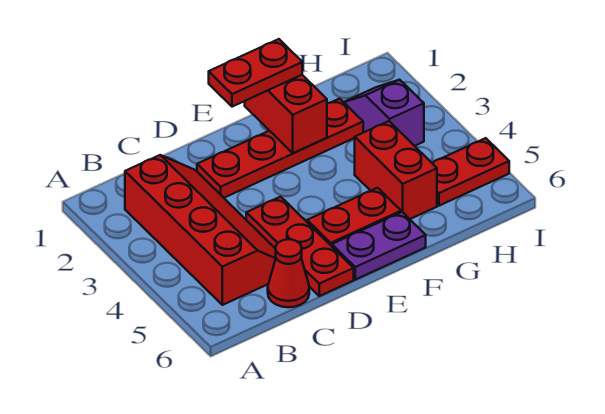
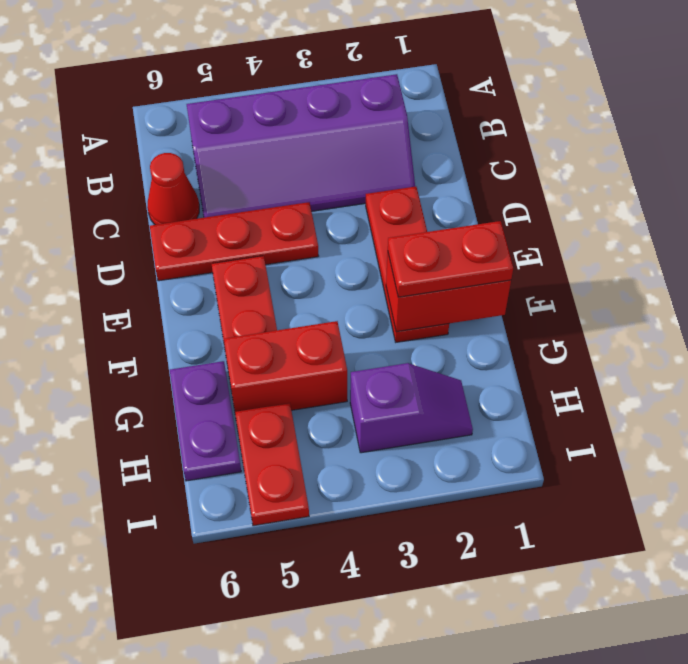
red slope B2:C5 level 1 top B -> purple slope B2:C5 level 1 top B
red plate D2:G2 level 1 -> red plate D2:F2 level 1
red plate E1:F1 level 3 -> red plate F1:F2 level 3
purple plate E6:F6 level 1 -> purple plate G6:H6 level 1

